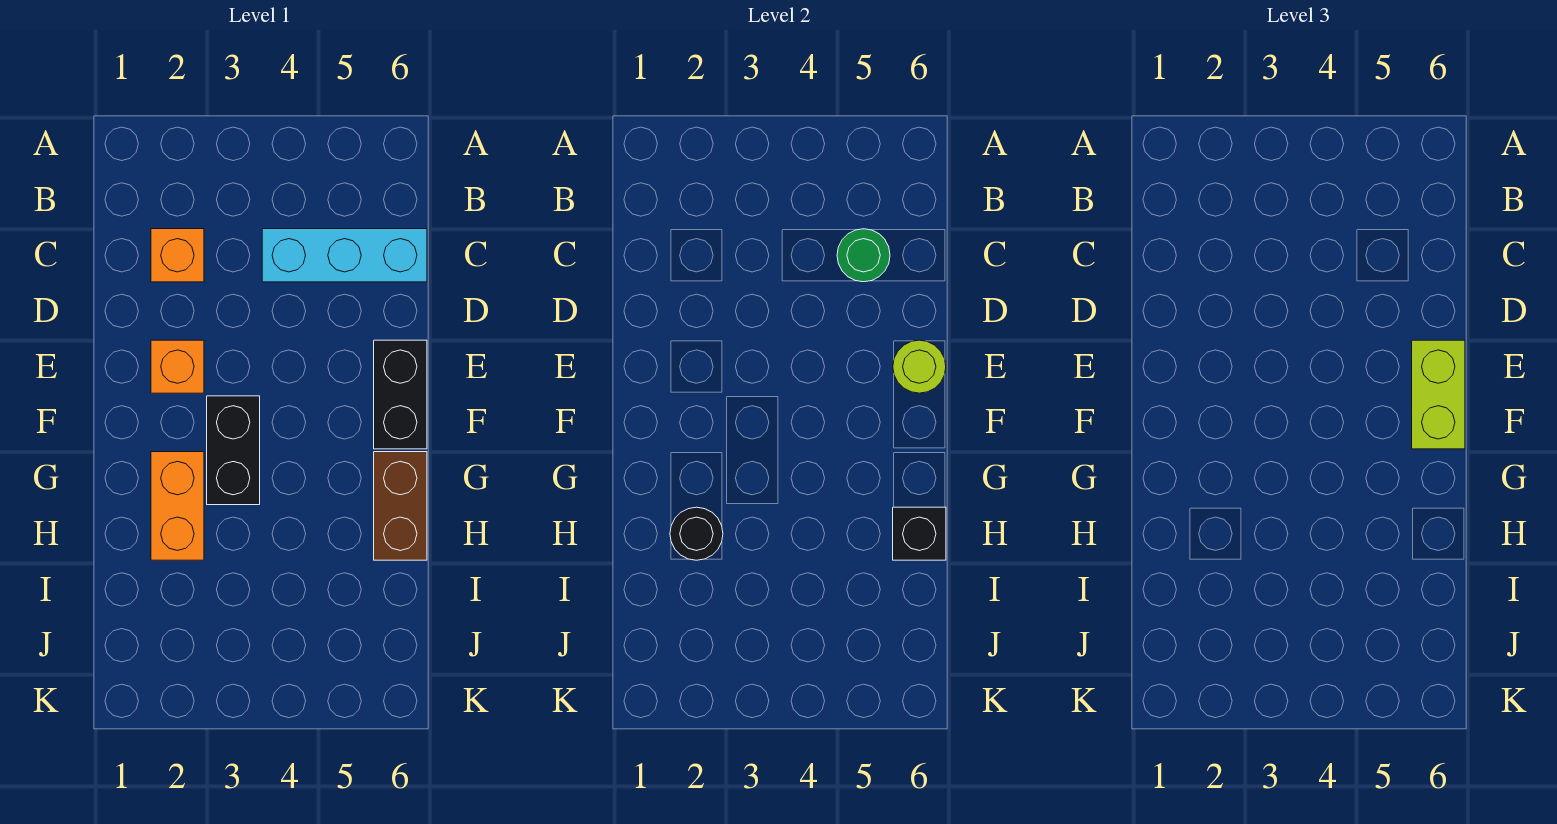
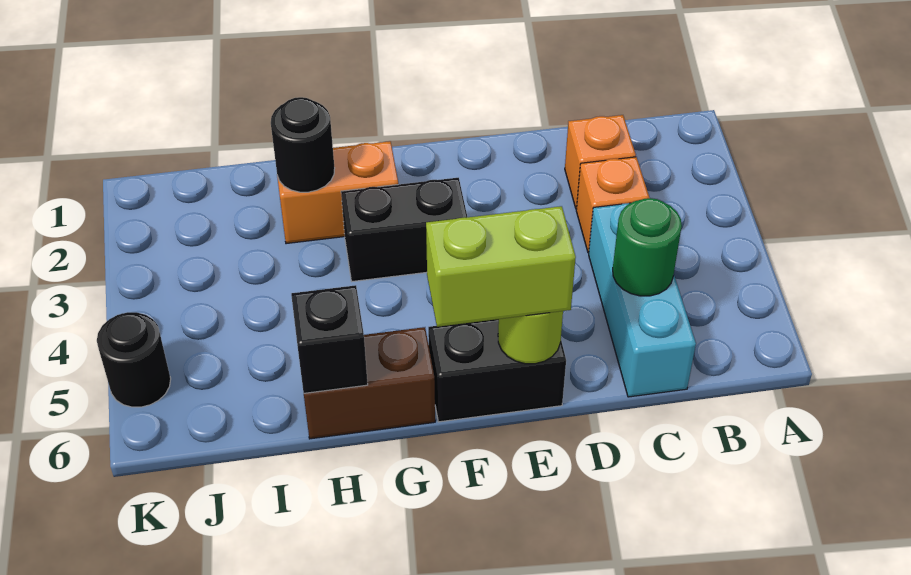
orange brick E2 level 1 -> orange brick C3 level 1
none -> black round brick K5 level 1

